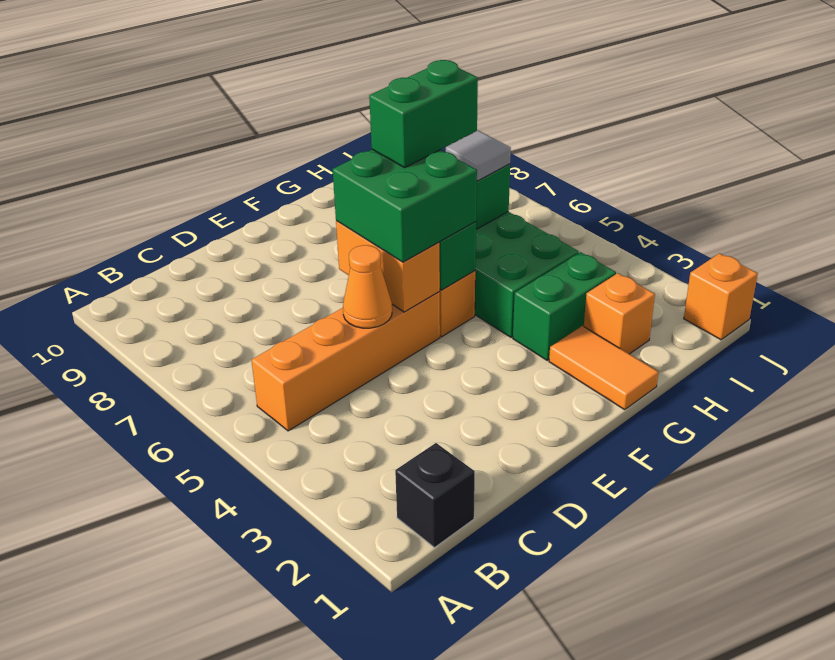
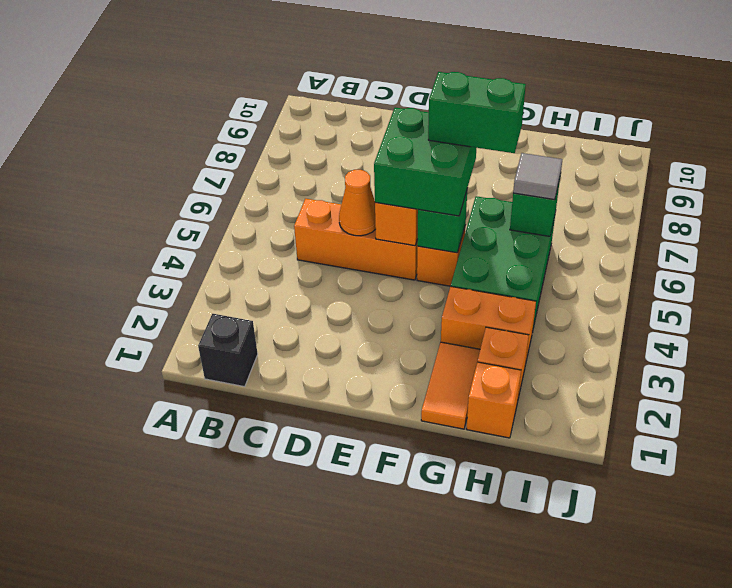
orange brick B5:E5 level 1 -> orange brick C5:E5 level 1
green brick G3:H3 level 1 -> orange brick G3:H3 level 1
orange brick J1 level 1 -> orange brick H1 level 1

